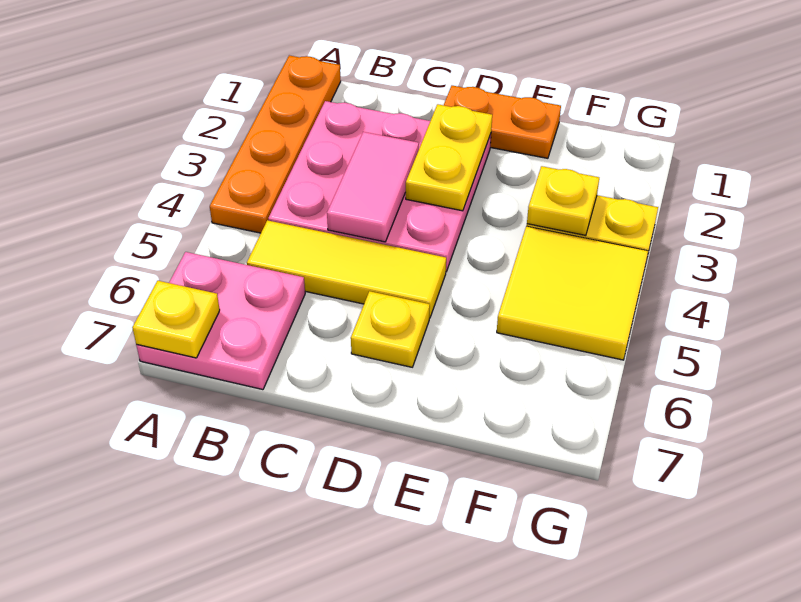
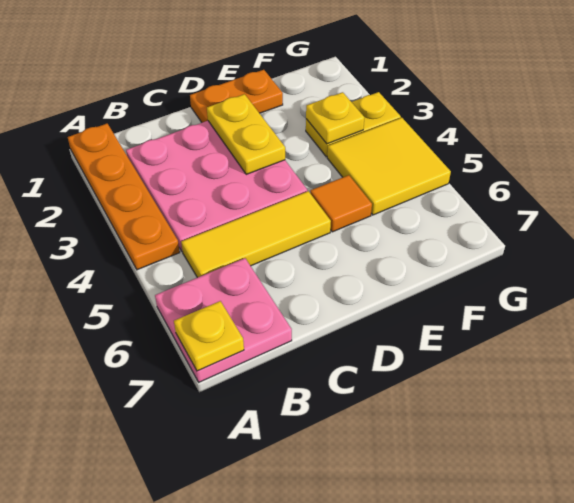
pink tile C3:C4 level 2 -> none
yellow plate D6 level 1 -> none
none -> orange tile E5 level 1

